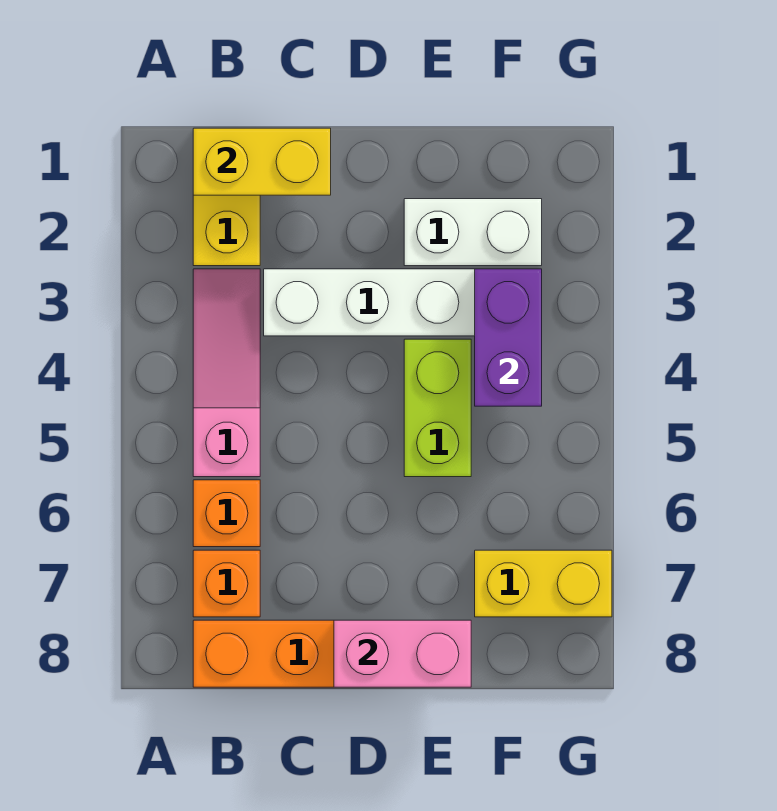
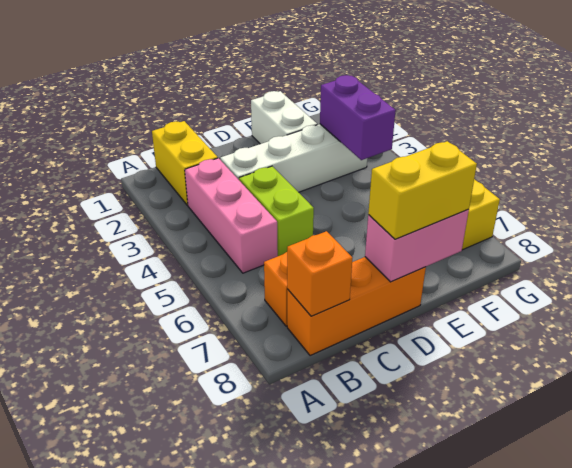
yellow brick B1:C1 level 2 -> yellow brick D8:E8 level 3
pink slope B3:B5 level 1 top 5 -> pink brick B3:B5 level 1
orange brick B6 level 1 -> orange brick B8 level 2
white brick E2:F2 level 1 -> white brick E1:E2 level 1
lime brick E4:E5 level 1 -> lime brick C4:C5 level 1

